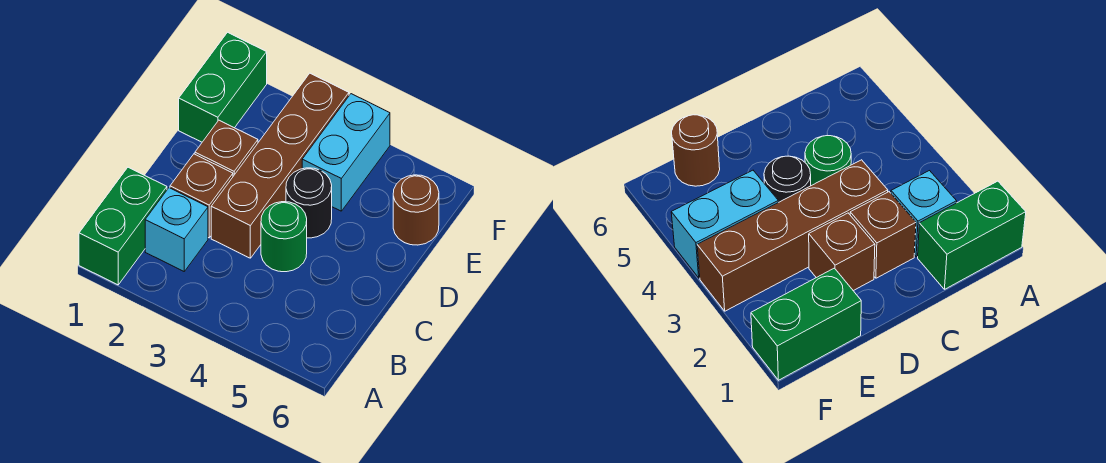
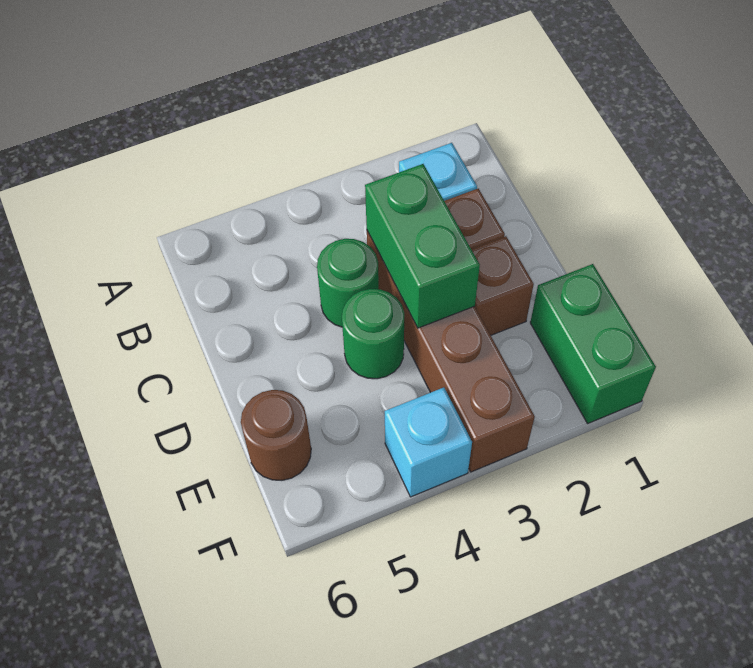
green brick A1:B1 level 1 -> green brick C3:D3 level 2
black round brick D4 level 1 -> green round brick D4 level 1
cyan brick E4:F4 level 1 -> cyan brick F4 level 1

